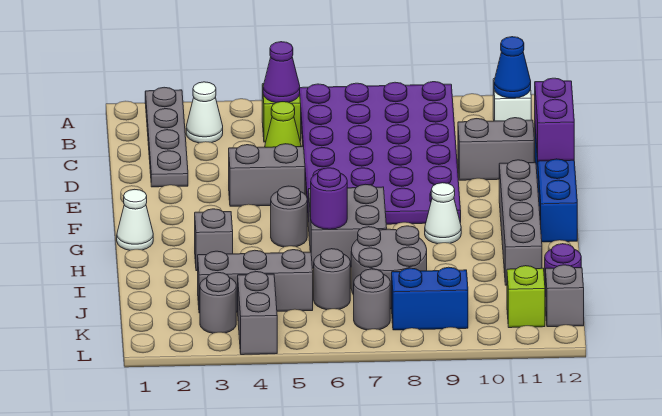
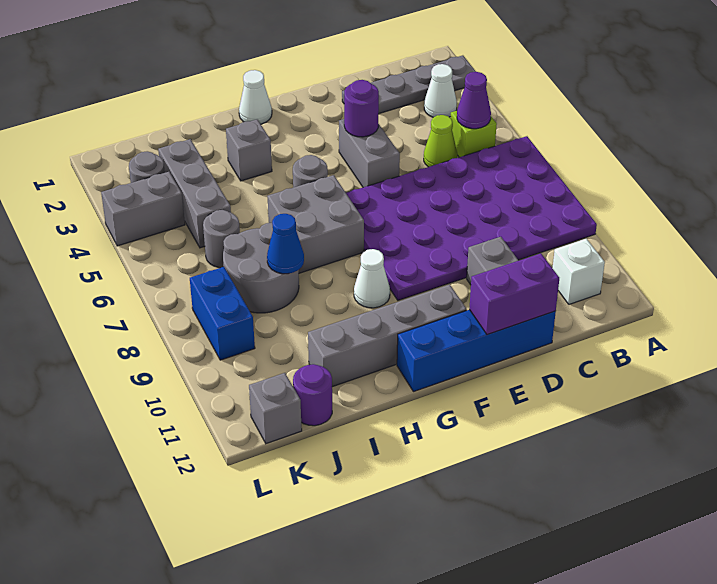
blue cone B11 level 2 -> blue cone I8 level 2
purple round brick H6 level 2 -> purple round brick E4 level 2
grey round brick K7 level 1 -> none
lime brick K11 level 1 -> none

